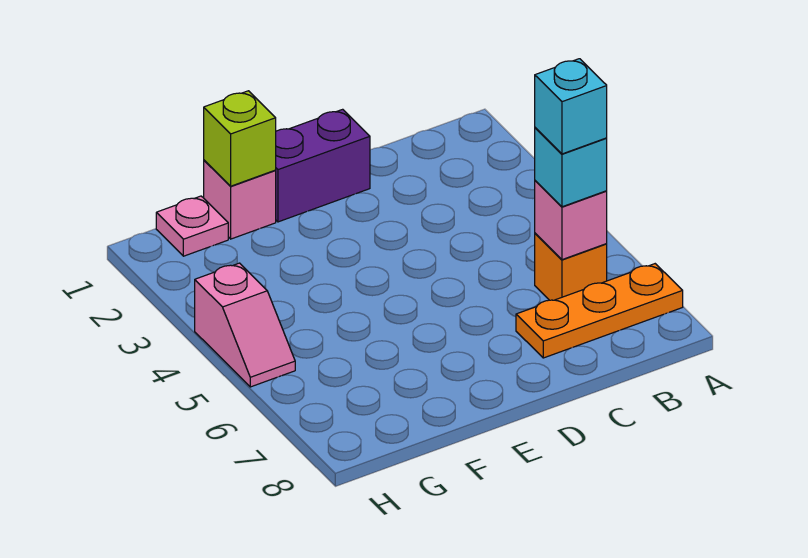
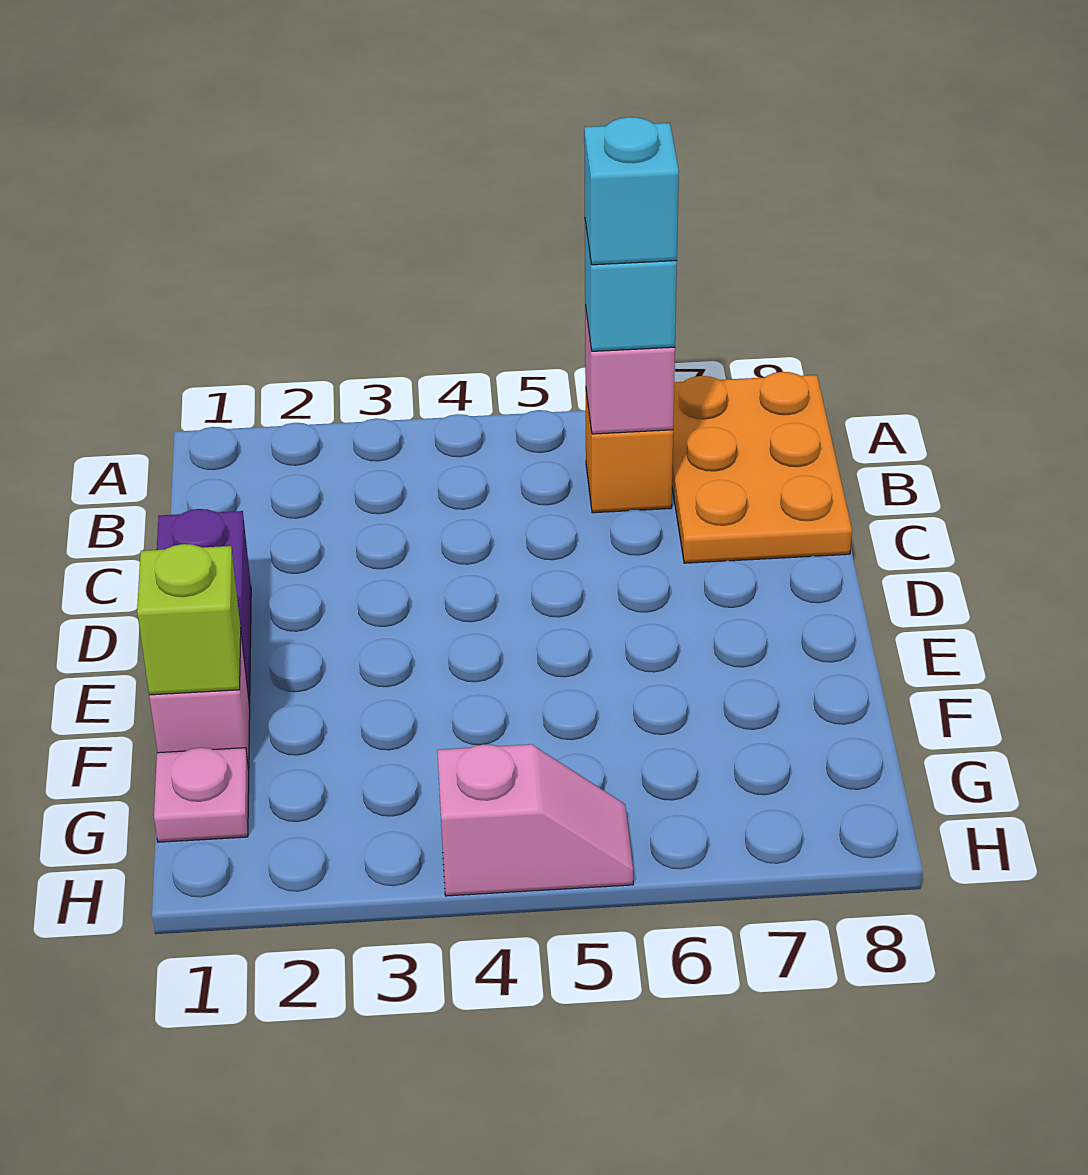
orange plate A7:C7 level 1 -> orange plate A7:C8 level 1

